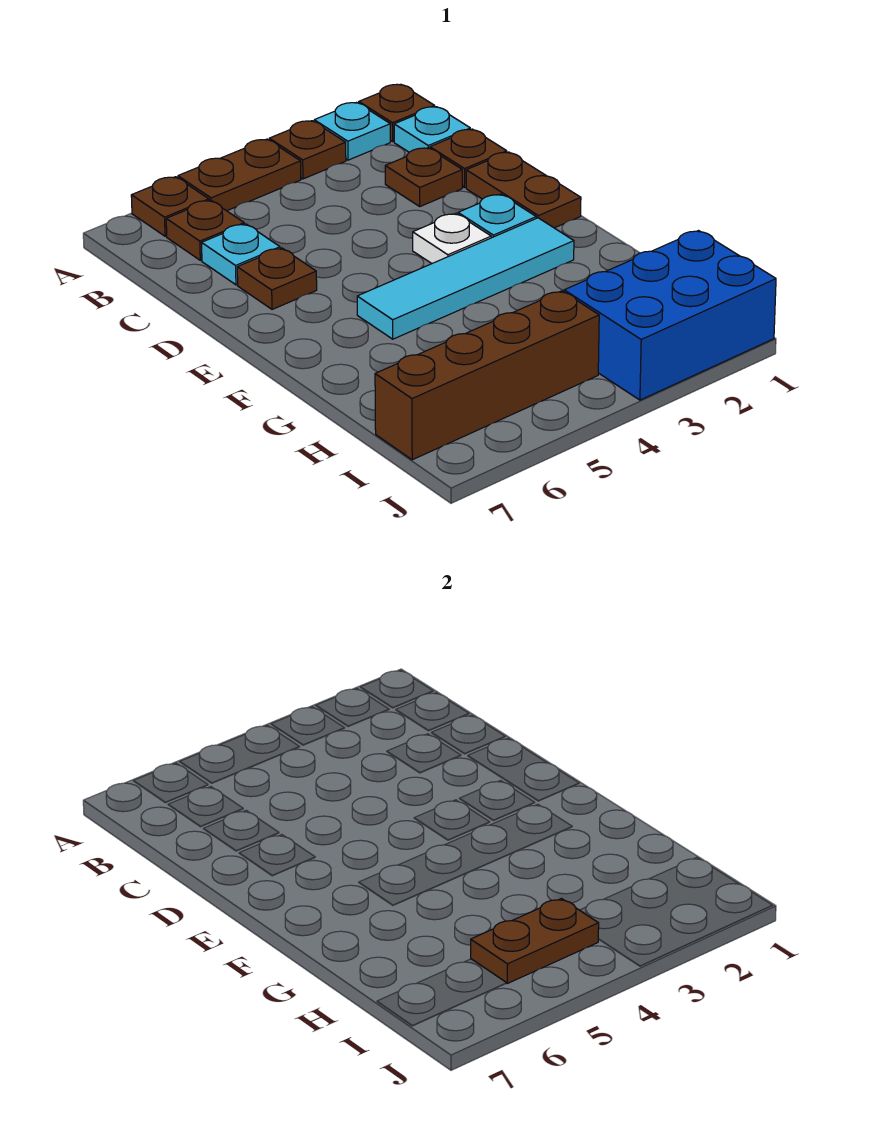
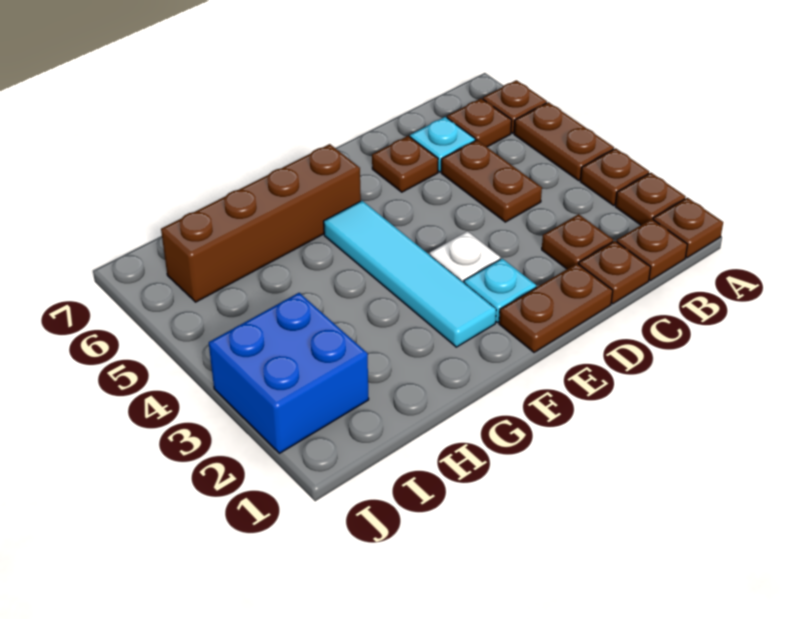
cyan plate A2 level 1 -> brown plate A2 level 1
cyan plate B1 level 1 -> brown plate B1 level 1
blue brick I1:J3 level 1 -> blue brick I2:J3 level 1
brown brick I4:I7 level 1 -> brown brick F6:I6 level 1
brown plate I4:I5 level 2 -> brown plate C4:C5 level 1

